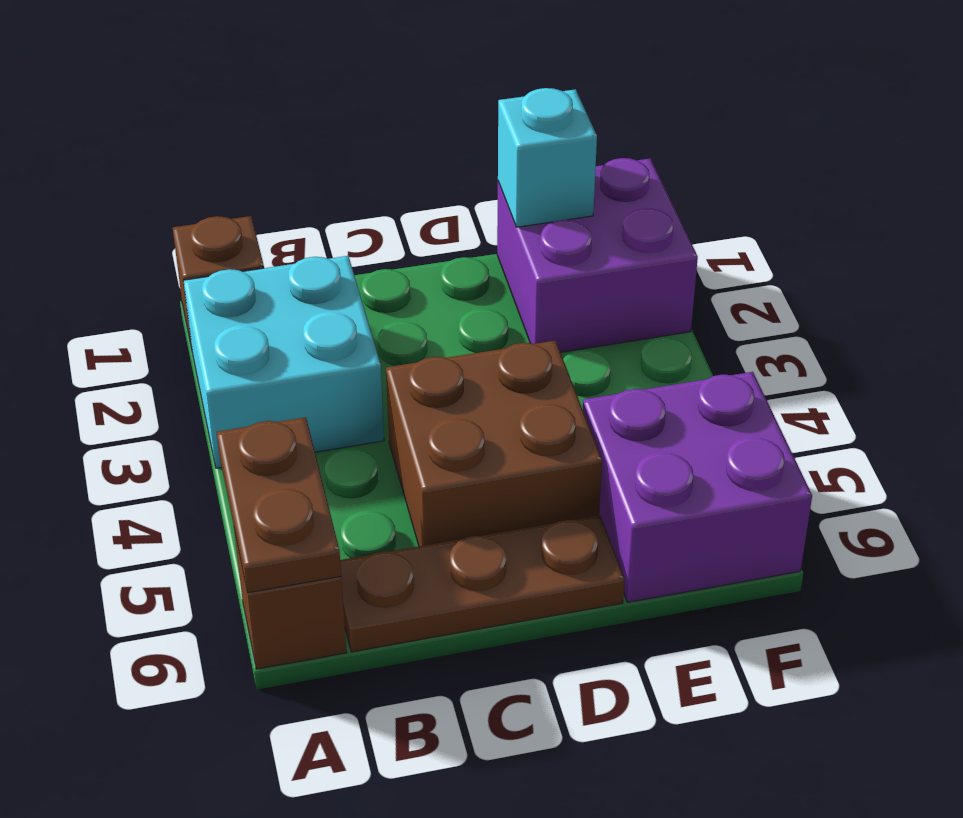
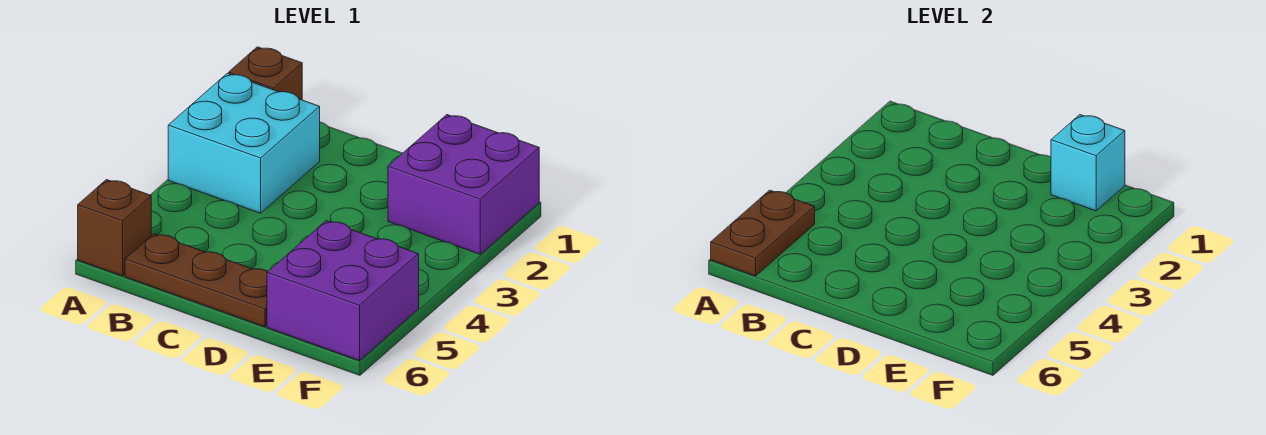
brown brick C4:D5 level 1 -> none

